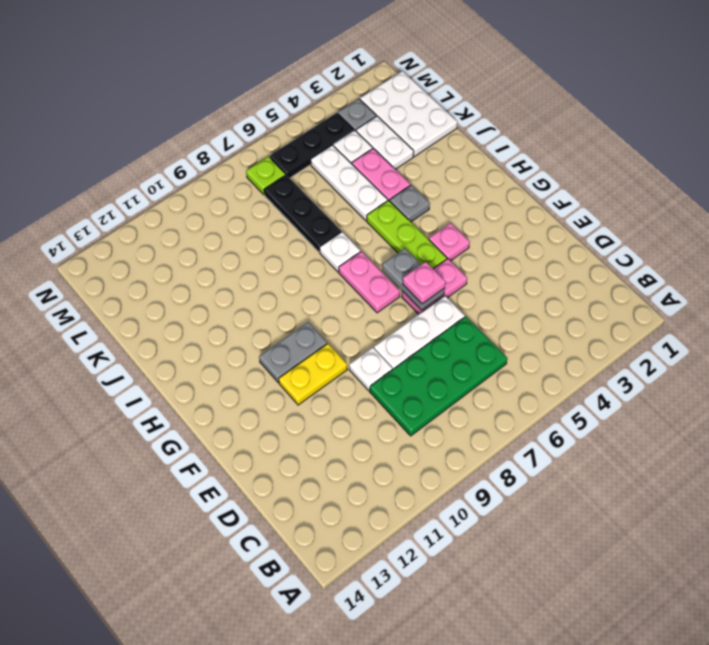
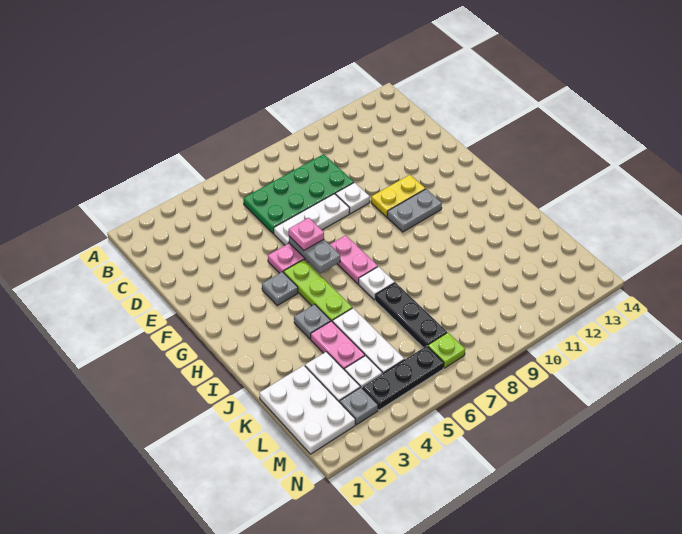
pink plate G4 level 1 -> grey plate G4 level 1

